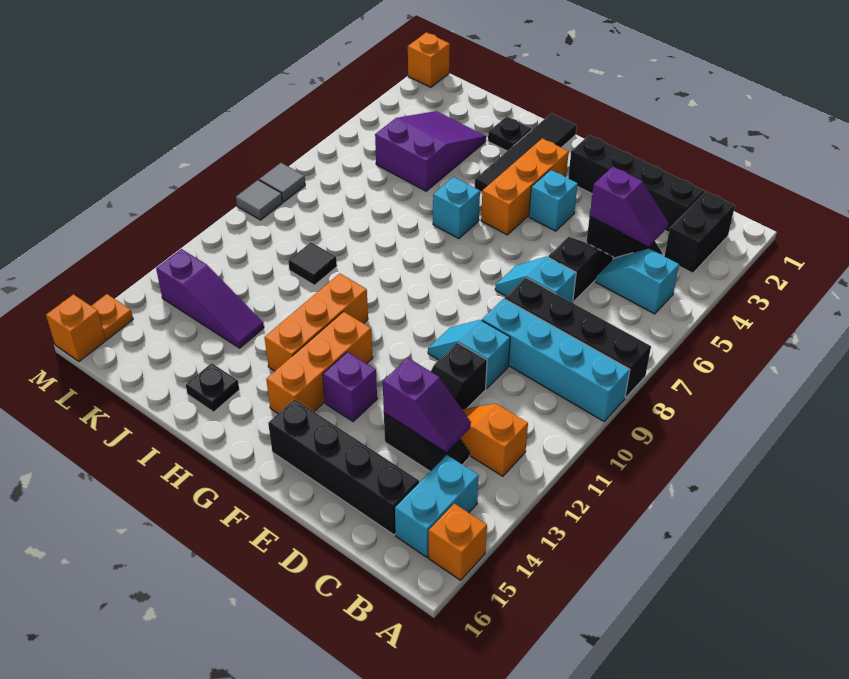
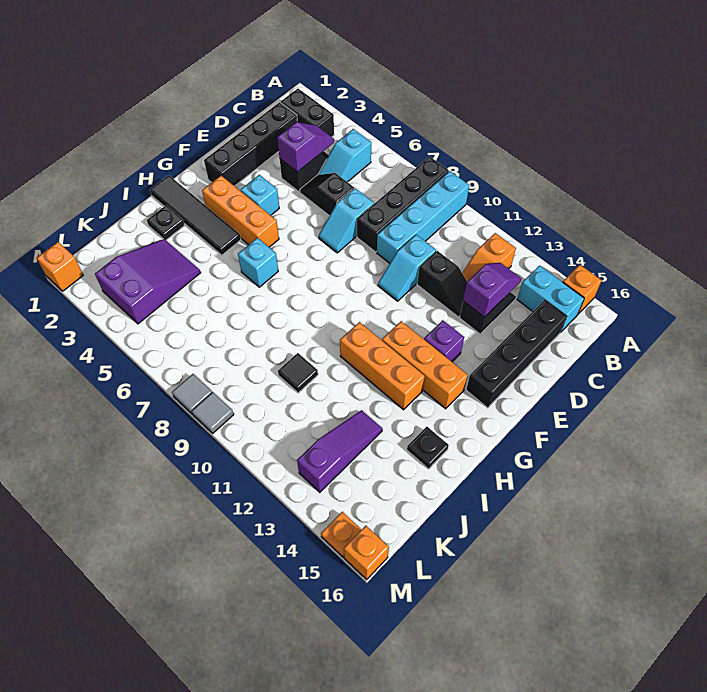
purple slope J3:K5 level 1 top 5 -> purple slope J3:L4 level 1 top L

